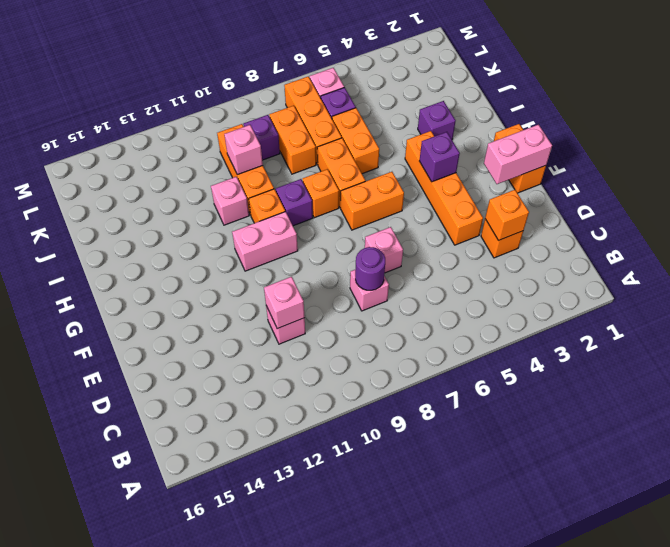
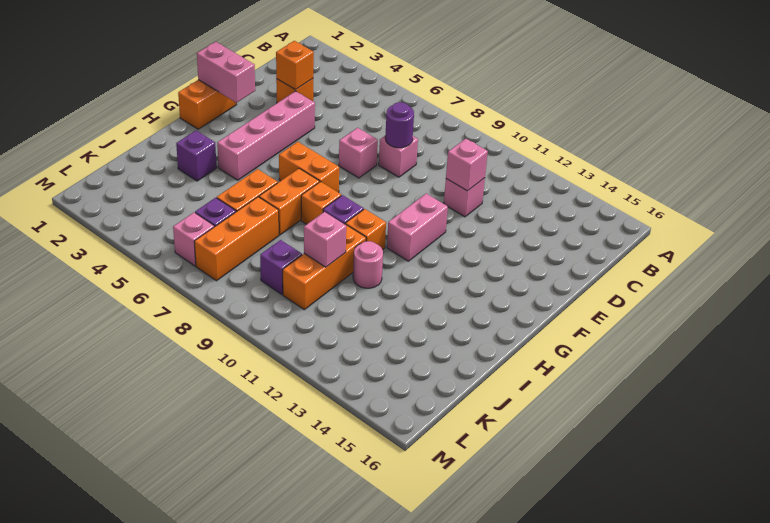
orange brick E4:H4 level 1 -> pink brick E4:H4 level 1
purple brick G4 level 2 -> none
pink brick G10:G11 level 1 -> pink brick F11:G11 level 1
pink brick I11 level 1 -> pink round brick I11 level 1
orange brick J8:K8 level 1 -> none

